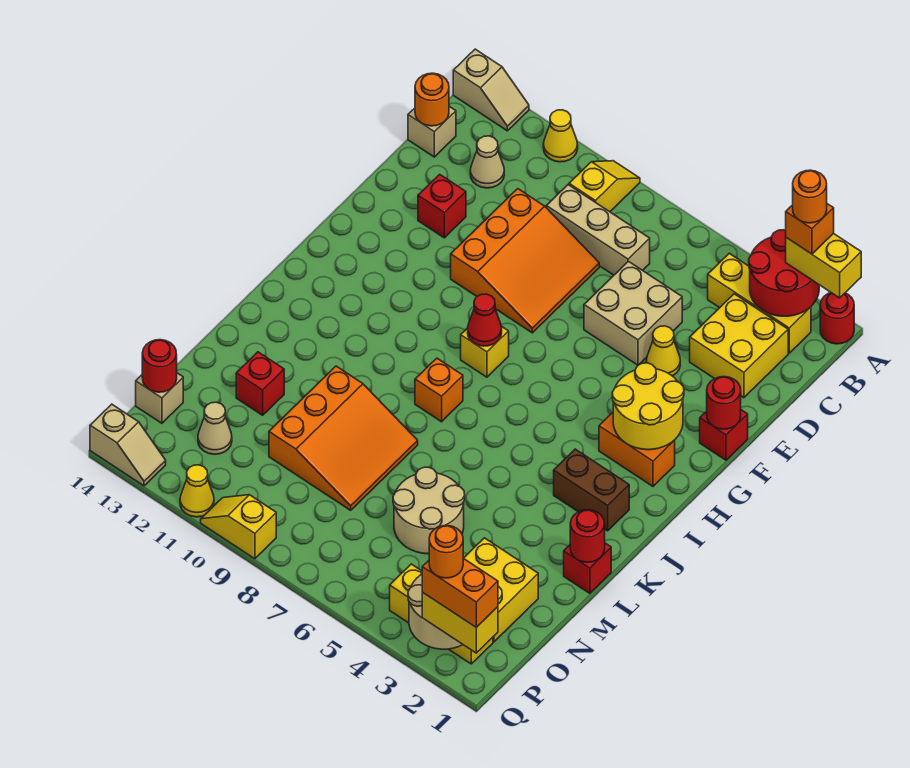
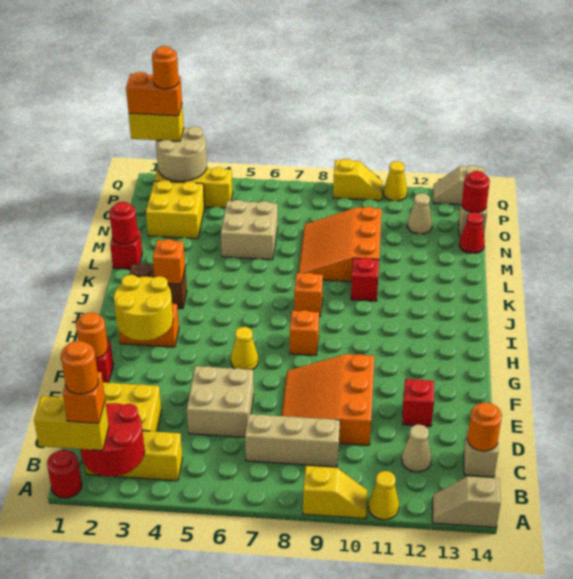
yellow slope A9:B9 level 1 top B -> yellow slope A9:A10 level 1 top 9
yellow cone E4 level 1 -> yellow cone G6 level 1
red round brick F1 level 2 -> orange round brick F1 level 2
yellow brick H8 level 1 -> orange brick H8 level 1
red cone H8 level 2 -> red cone N14 level 1
none -> orange brick J3 level 2
tan round brick M5:N6 level 1 -> tan brick M5:N6 level 1
red brick M12 level 1 -> red brick K10 level 1

